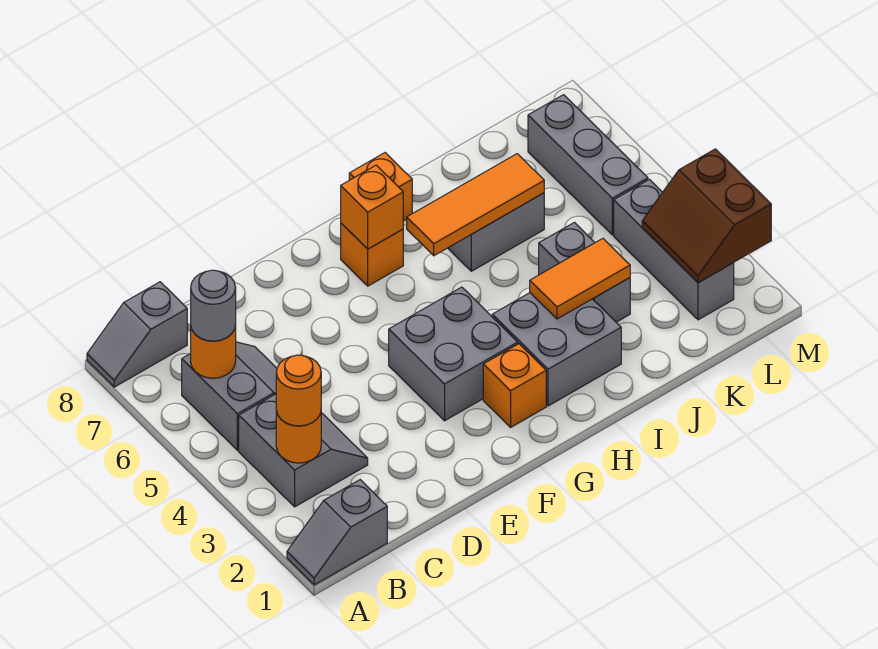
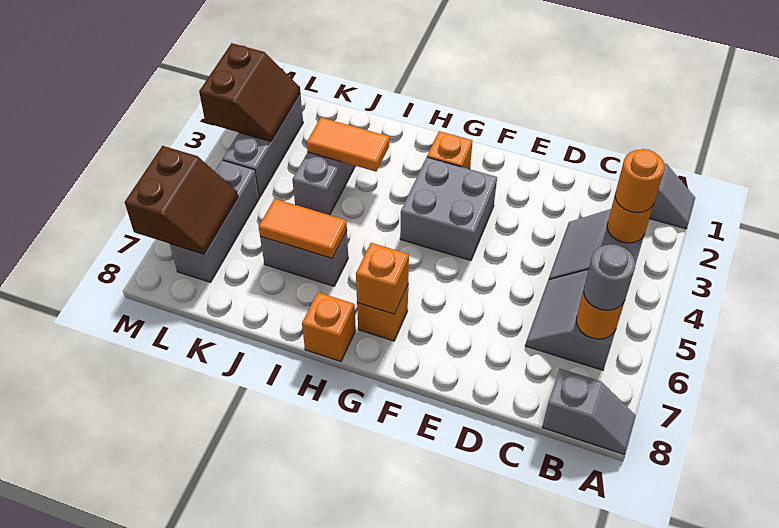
grey brick H2:I3 level 1 -> none
orange tile H6:J6 level 2 -> orange tile I6:J6 level 2
none -> brown slope L6:M7 level 2 top M

